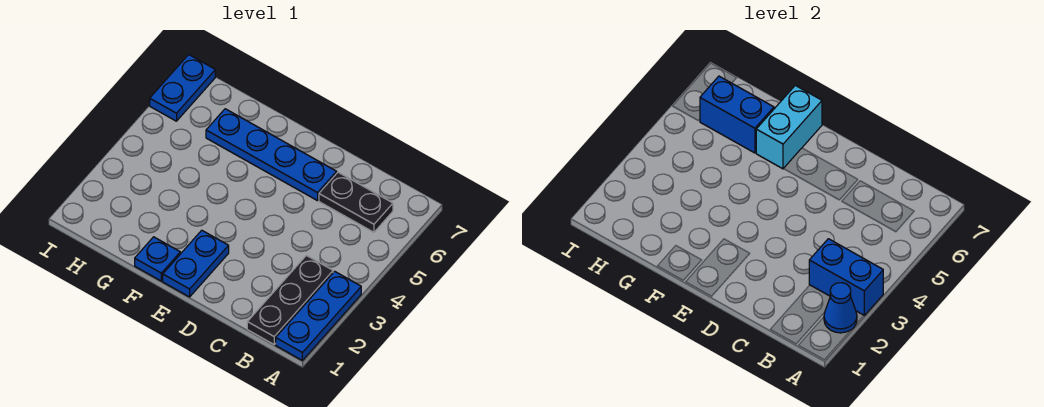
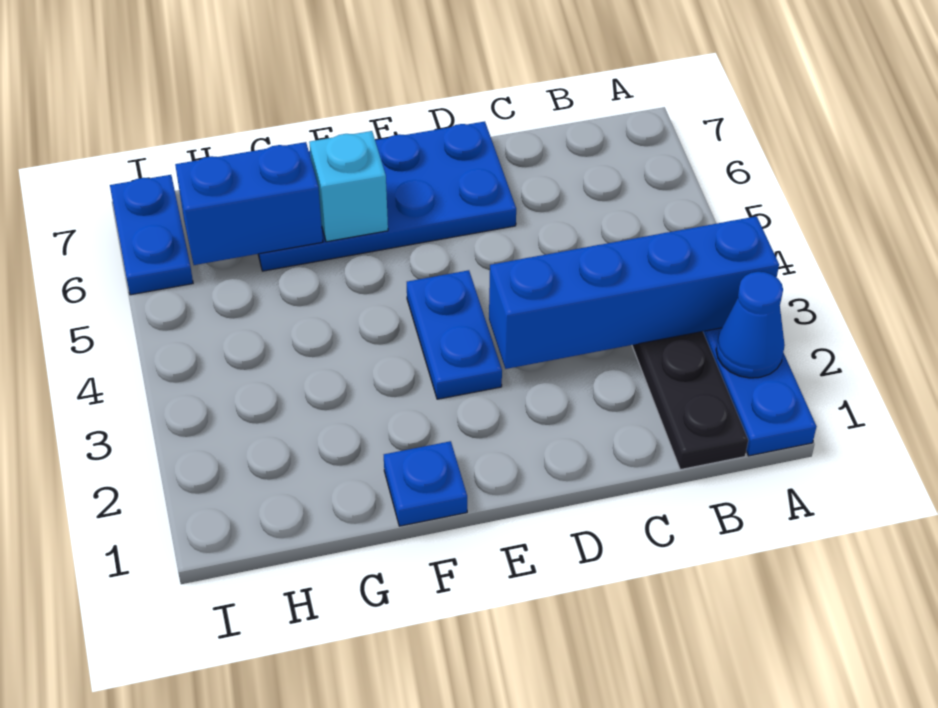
blue brick A3:B3 level 2 -> blue brick A3:D3 level 2
black plate B6:C6 level 1 -> none
blue plate D6:G6 level 1 -> blue plate D6:G7 level 1
blue plate E1:E2 level 1 -> blue plate E3:E4 level 1
cyan brick F6:F7 level 2 -> cyan brick F6 level 2

